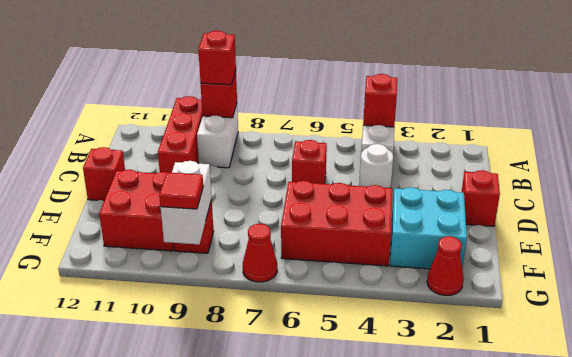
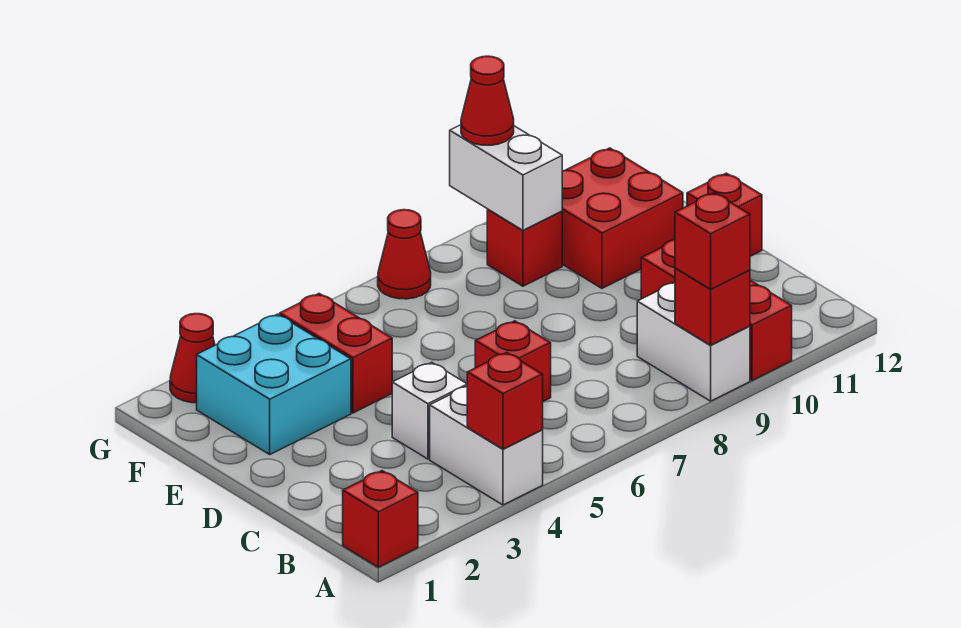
white round brick C4 level 1 -> white brick C4 level 1
red brick D1 level 1 -> red brick A1 level 1
red brick E4:F6 level 1 -> red brick E4:F4 level 1
red tile G9 level 3 -> red cone G9 level 3

